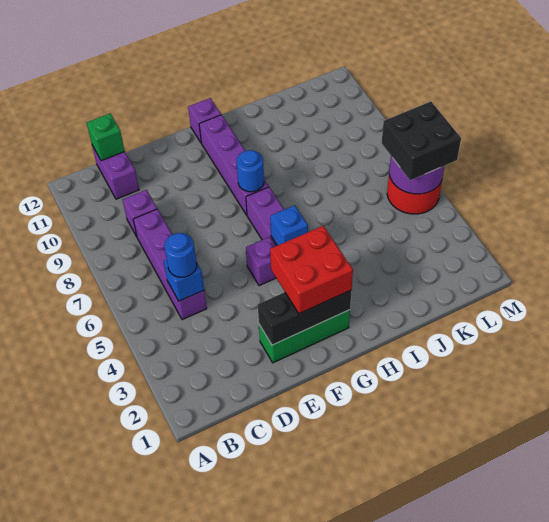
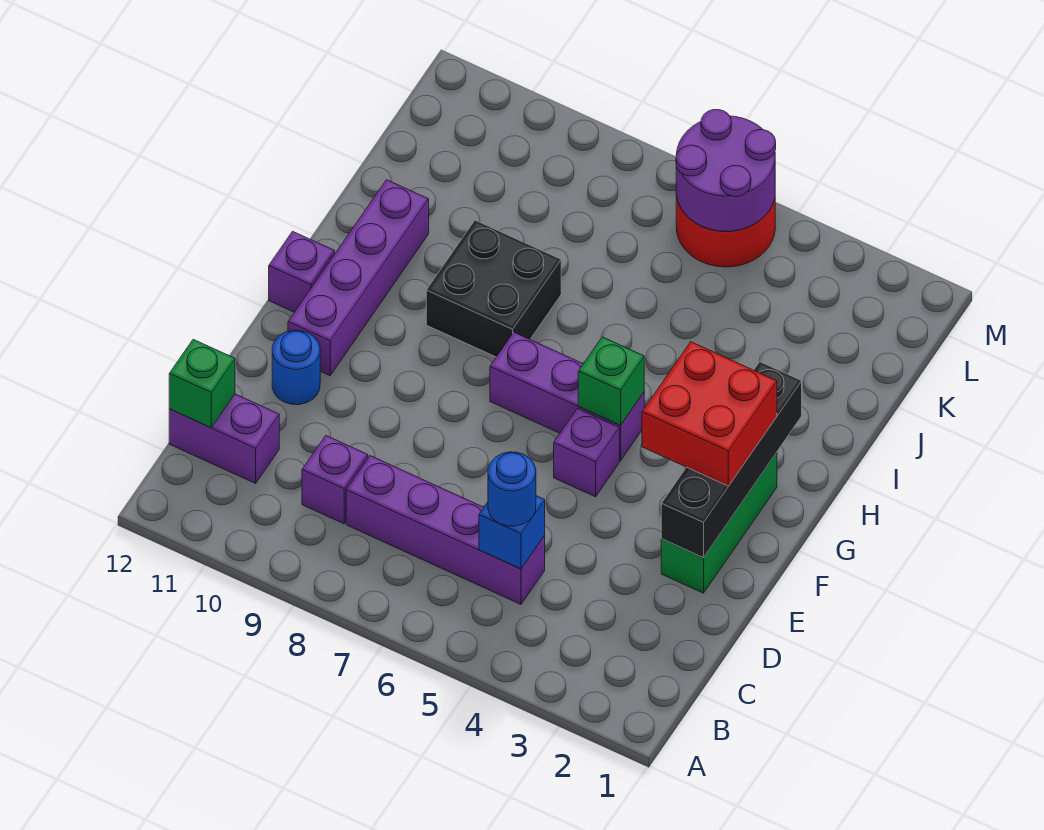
black brick E2:G2 level 2 -> black brick E2:H2 level 2
blue brick G5 level 2 -> green brick G5 level 2
purple brick G8:G11 level 1 -> purple brick F11:I11 level 1
blue round brick G8 level 2 -> blue round brick E11 level 1
black brick L5:M6 level 3 -> black brick H8:I9 level 1

